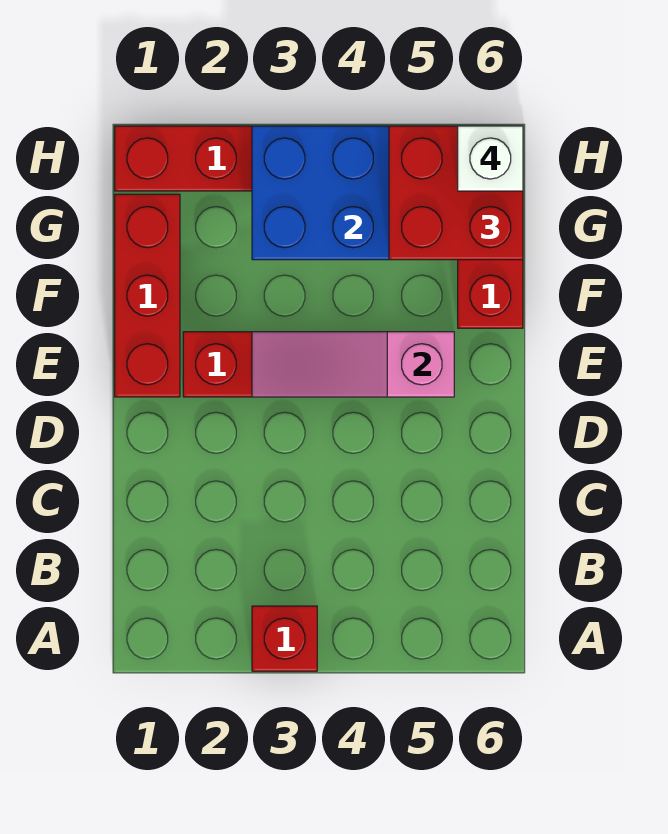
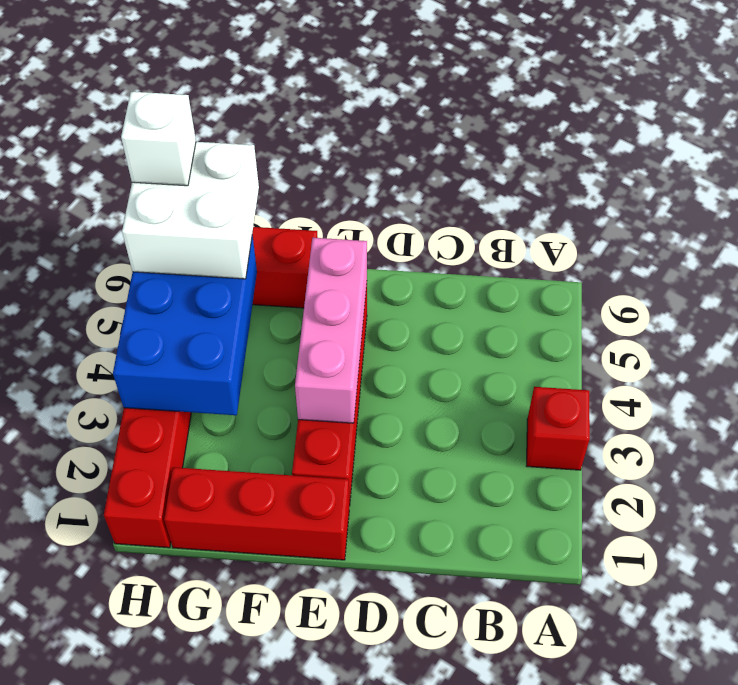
pink slope E3:E5 level 2 top 5 -> pink brick E3:E5 level 2
red brick G5:H6 level 3 -> white brick G5:H6 level 3

